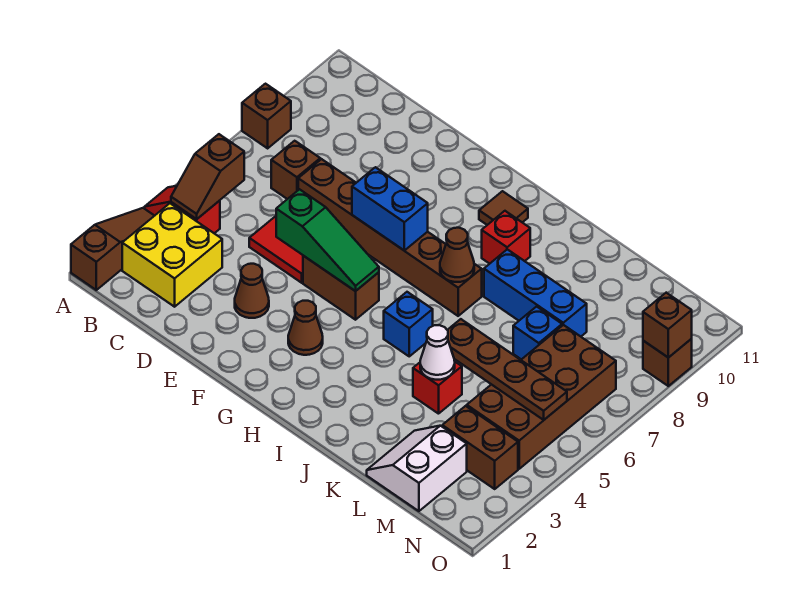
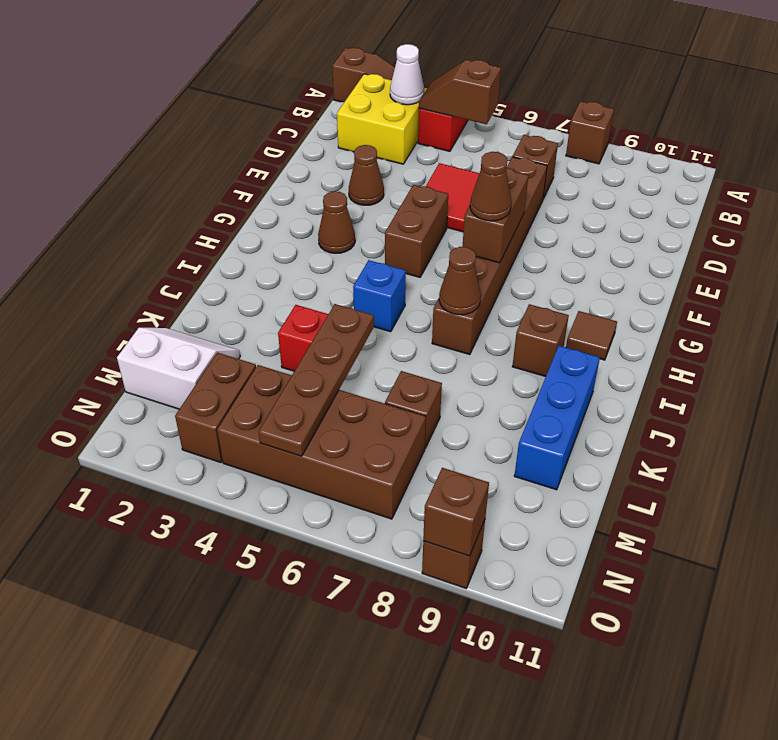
green slope E5:G5 level 2 top E -> none
blue brick F7:G7 level 2 -> brown brick F7:G7 level 2
none -> brown cone G7 level 3
red brick I9 level 1 -> brown brick I9 level 1
blue brick J8:L8 level 1 -> blue brick J10:L10 level 1
white cone K4 level 2 -> white cone B3 level 2
blue brick L7 level 1 -> brown brick L7 level 1

